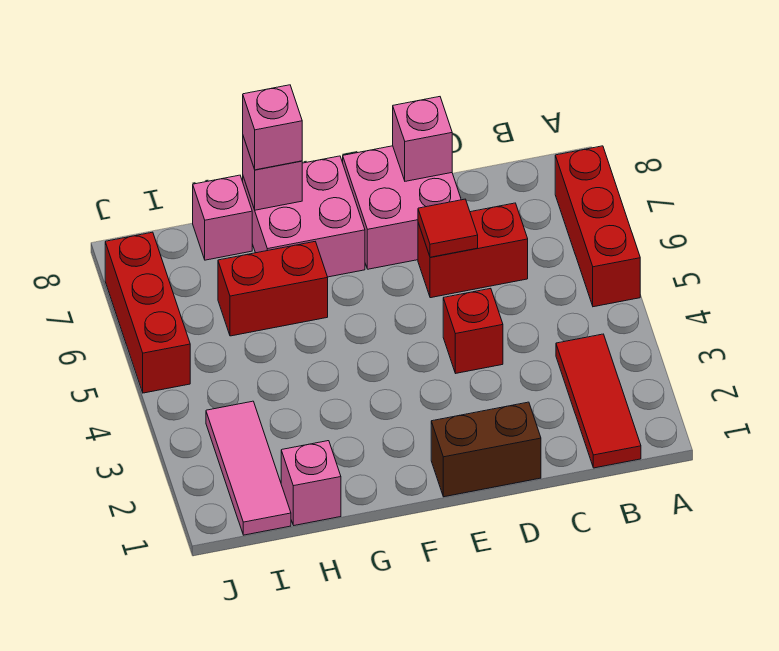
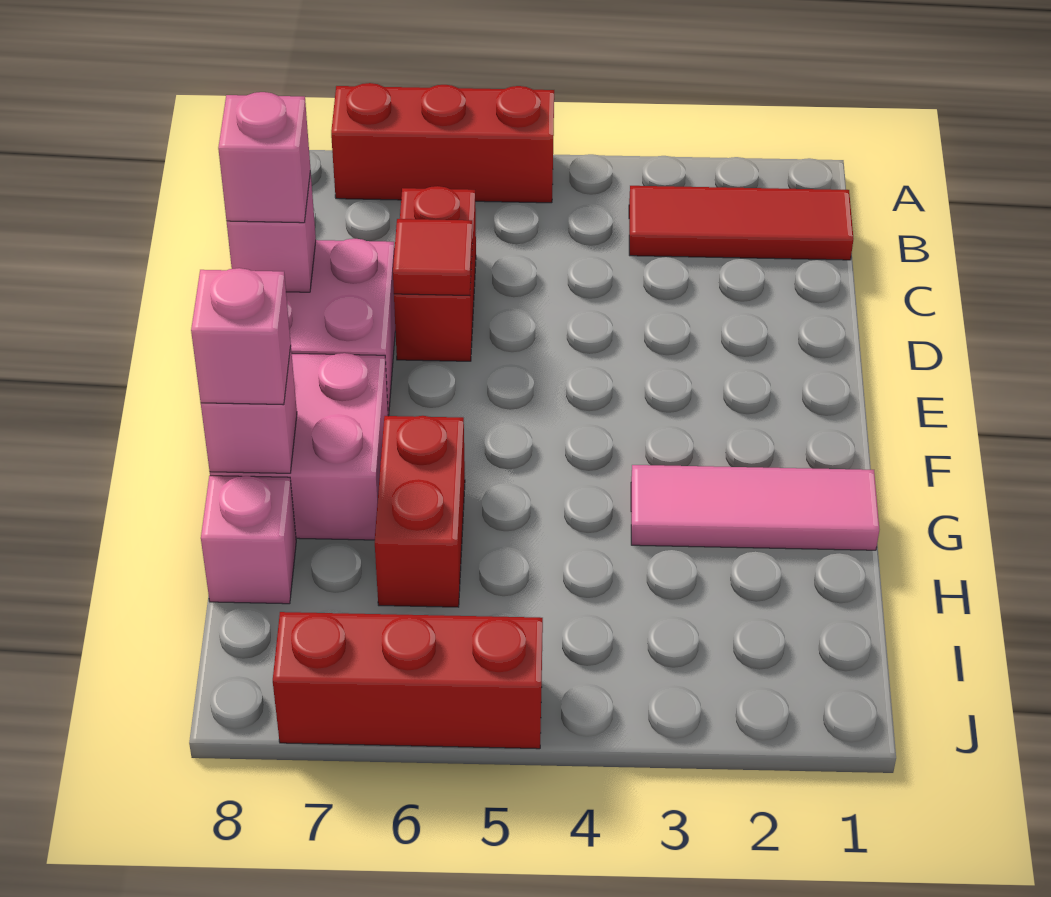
brown brick D1:E1 level 1 -> none
red brick D4 level 1 -> none
pink brick H1 level 1 -> pink brick D8 level 3
pink tile I1:I3 level 1 -> pink tile G1:G3 level 1

